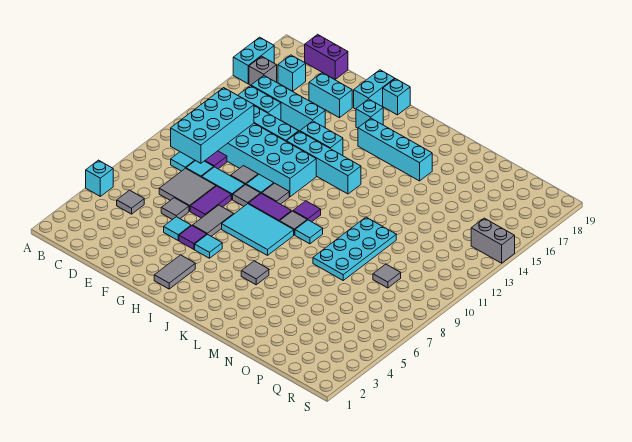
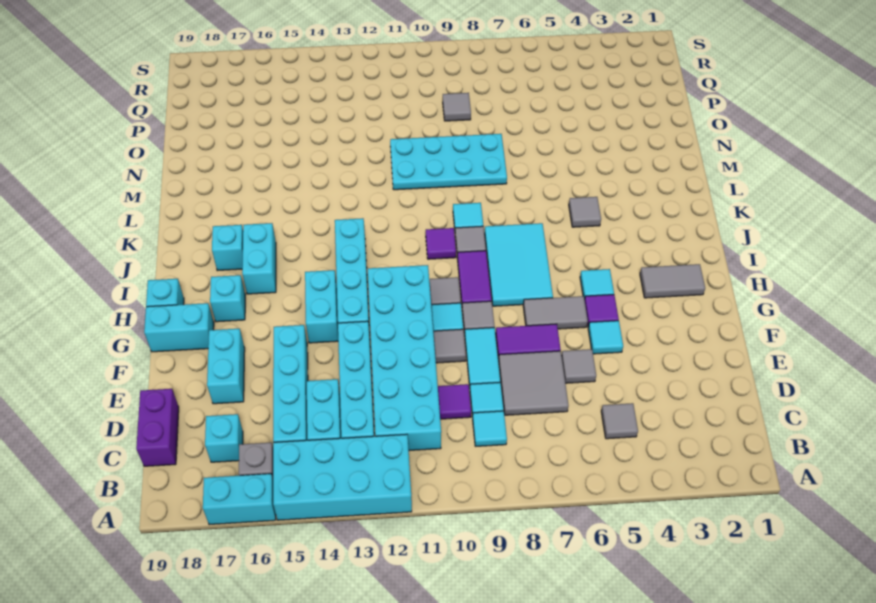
cyan brick A5 level 1 -> cyan brick J17 level 1
cyan brick C9:D12 level 2 -> cyan brick A12:B15 level 1
cyan brick I16:L16 level 1 -> cyan brick I16:J16 level 1
grey brick R14:S14 level 1 -> none

